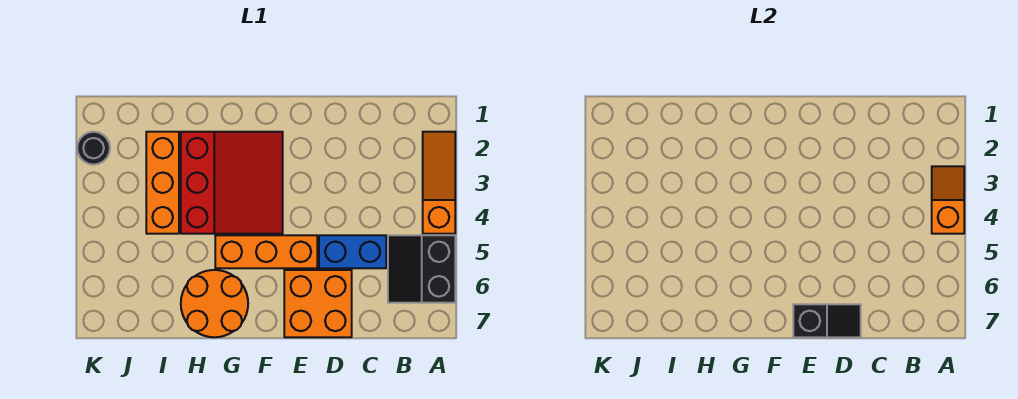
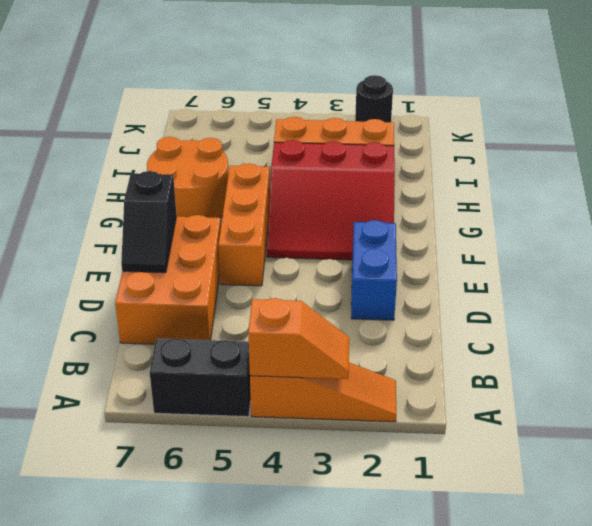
blue brick C5:D5 level 1 -> blue brick D2:E2 level 1
orange brick D6:E7 level 1 -> orange brick C6:E7 level 1

